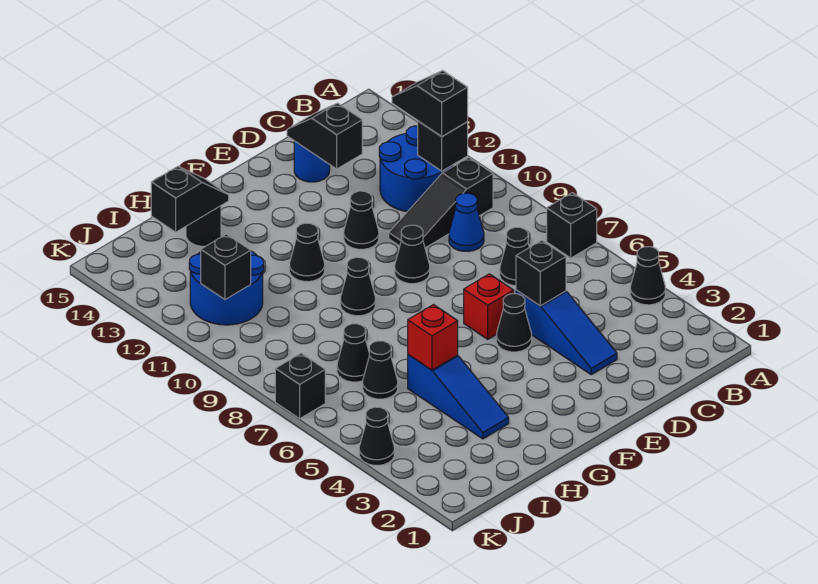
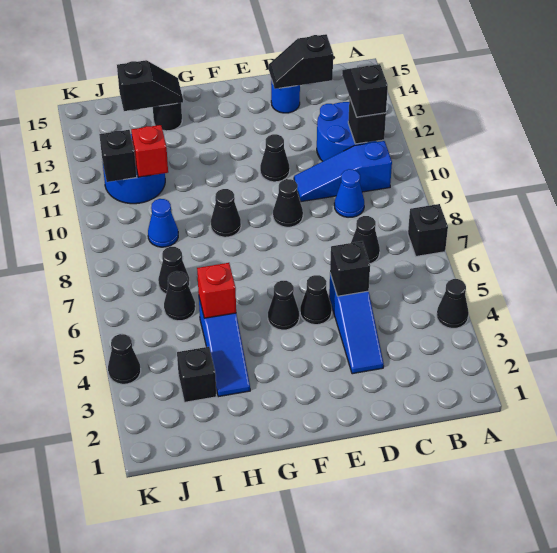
black slope B10:D10 level 1 top B -> blue slope B10:D10 level 1 top B
black slope D13:D14 level 2 top 13 -> black slope C14:D14 level 2 top C
red brick E6 level 1 -> red brick I11 level 2
black cone G11 level 1 -> black cone F5 level 1
none -> blue cone I9 level 1
black brick K7 level 1 -> black brick I3 level 1

